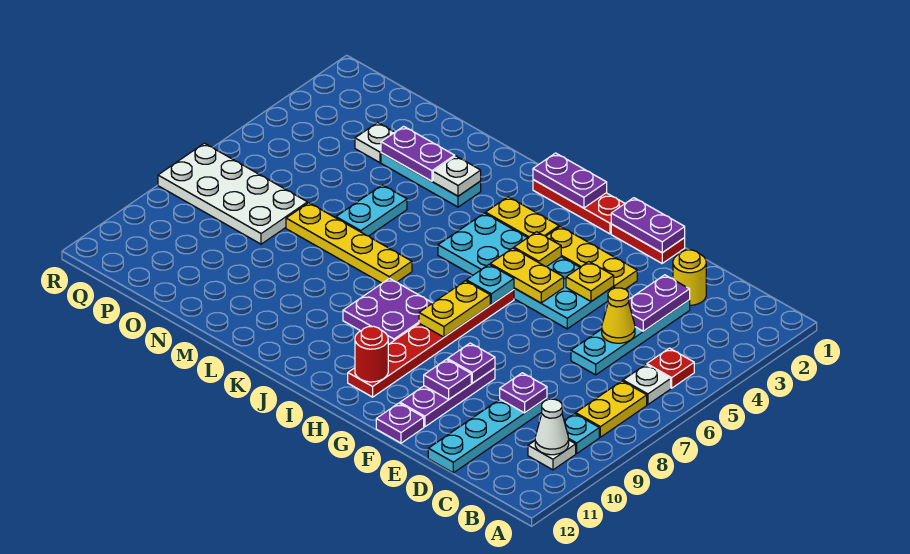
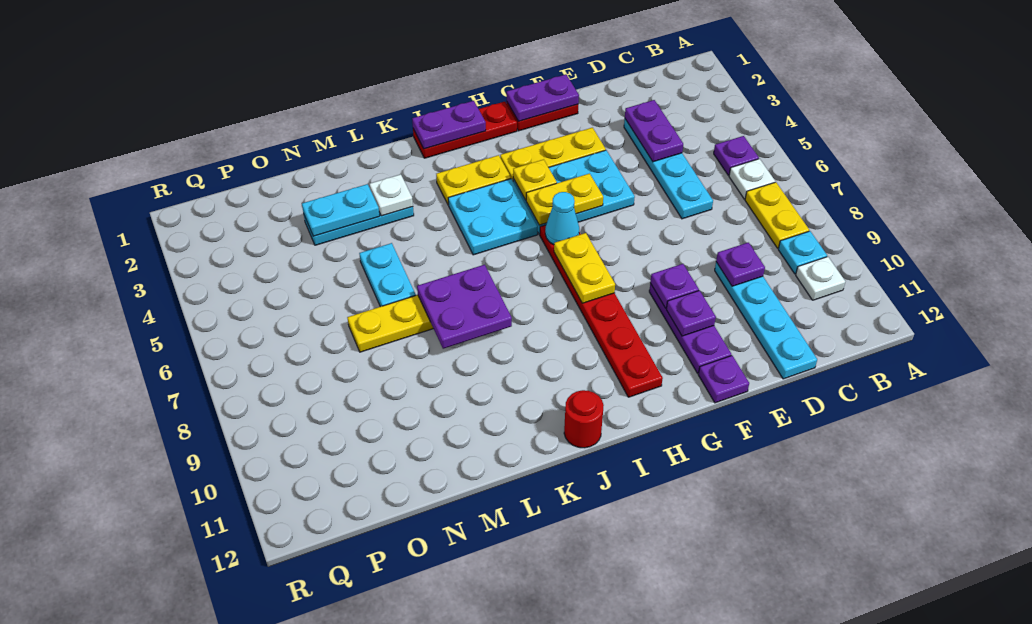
red plate B5 level 1 -> purple plate B5 level 1
white cone B10 level 2 -> none
yellow round brick D2 level 1 -> none
yellow cone D5 level 2 -> none
yellow plate F4 level 2 -> none
cyan plate H6 level 2 -> cyan cone H6 level 2
red round brick H11 level 2 -> red round brick J12 level 1
purple plate I8:J9 level 1 -> purple plate K7:L8 level 2
purple plate M3:N3 level 2 -> cyan plate M3:N3 level 2
white plate O3 level 1 -> none
white plate O7:R8 level 1 -> none

